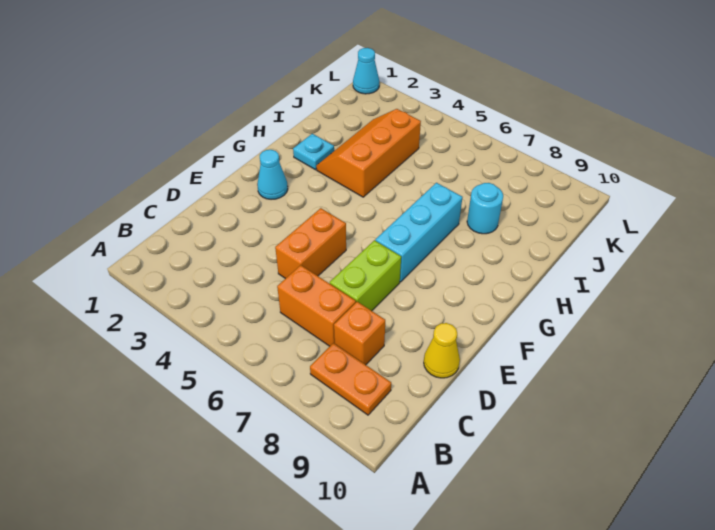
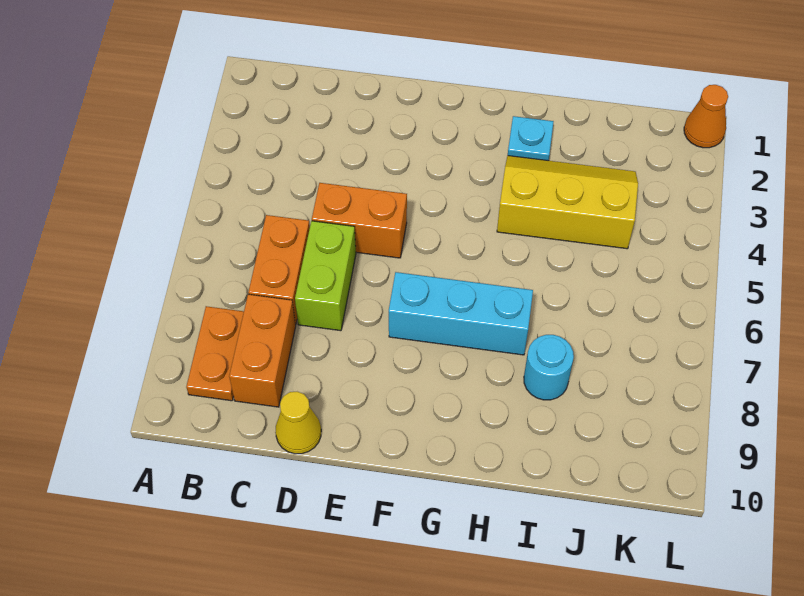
orange brick C8 level 1 -> orange brick C8:C9 level 1
lime brick D7:E7 level 1 -> lime brick D6:D7 level 1
cyan cone F2 level 1 -> none
orange slope H3:J4 level 1 top 4 -> yellow slope H3:J4 level 1 top 4
cyan cone L1 level 1 -> orange cone L1 level 1

